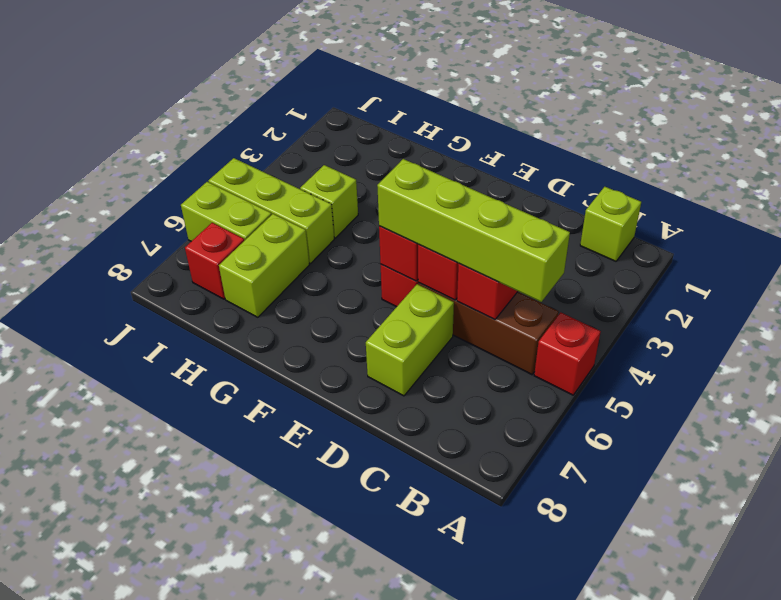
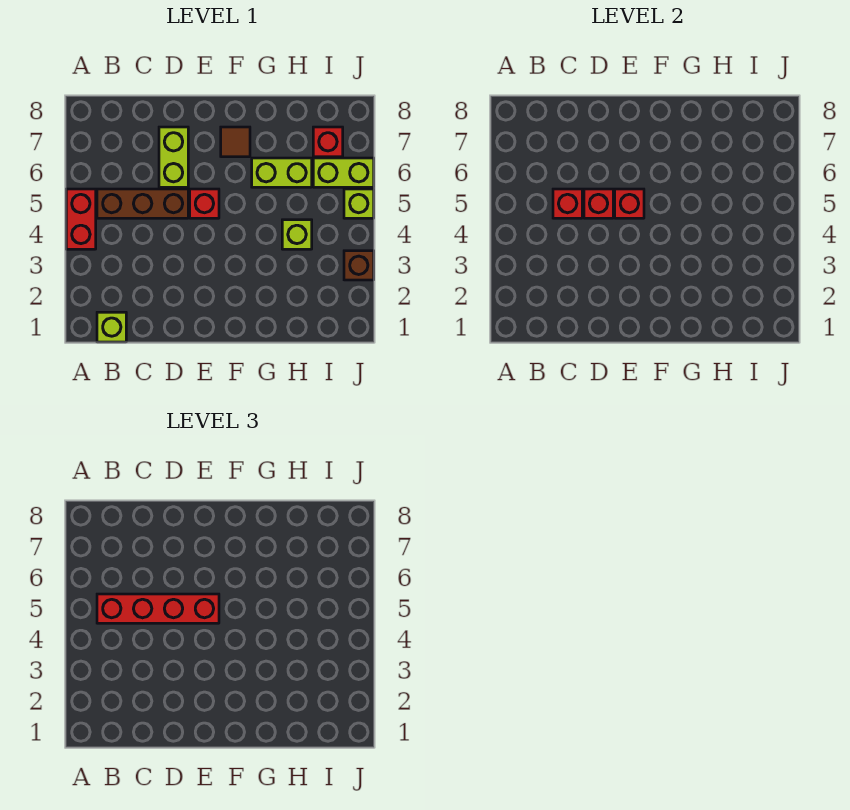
red brick A5 level 1 -> red brick A4:A5 level 1
lime brick B5:E5 level 3 -> red brick B5:E5 level 3
none -> brown tile F7 level 1
lime brick H5:J5 level 1 -> lime brick J5 level 1
lime brick H6:H7 level 1 -> lime brick G6:H6 level 1
none -> brown brick J3 level 1

